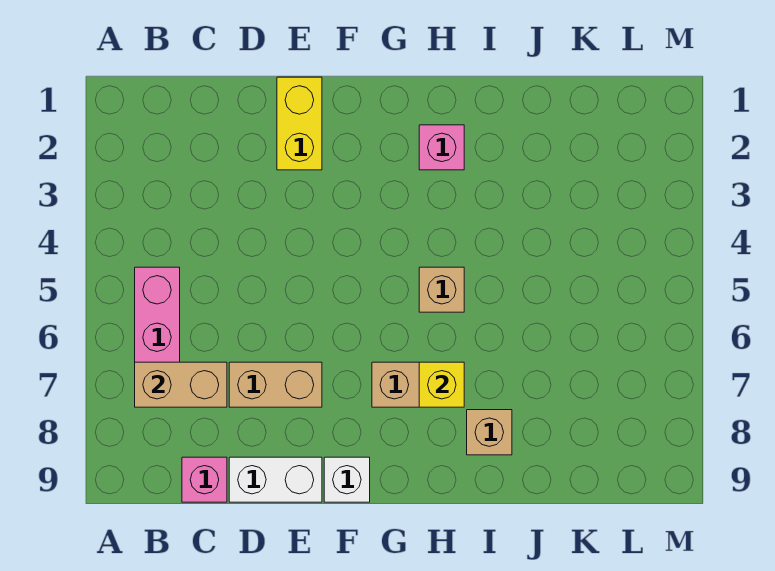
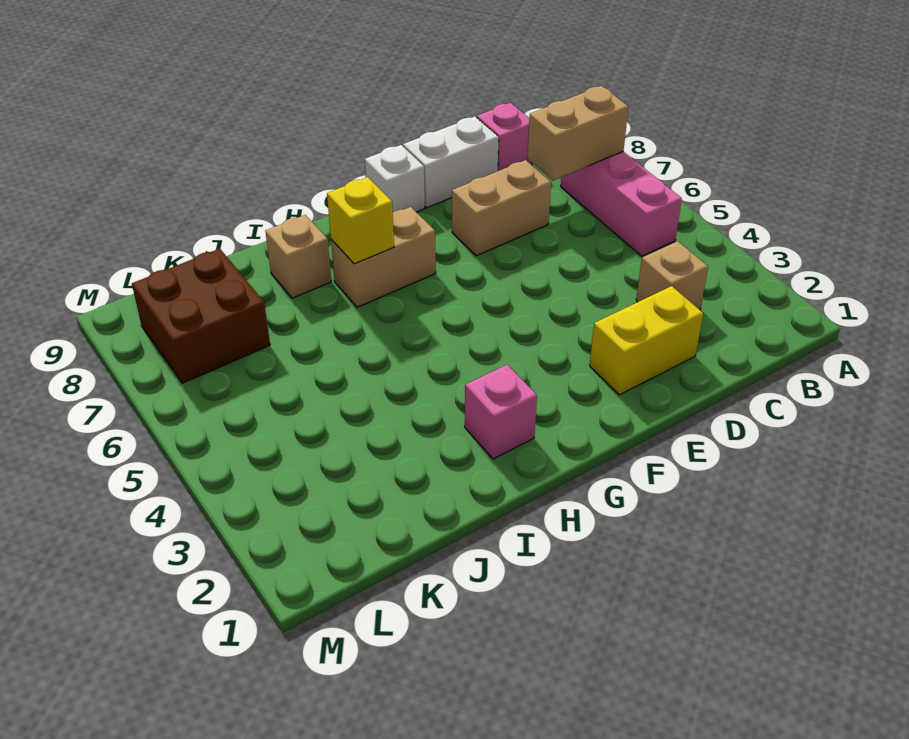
yellow brick E1:E2 level 1 -> yellow brick D2:E2 level 1
tan brick H5 level 1 -> tan brick C3 level 1
none -> brown brick K7:L8 level 1

